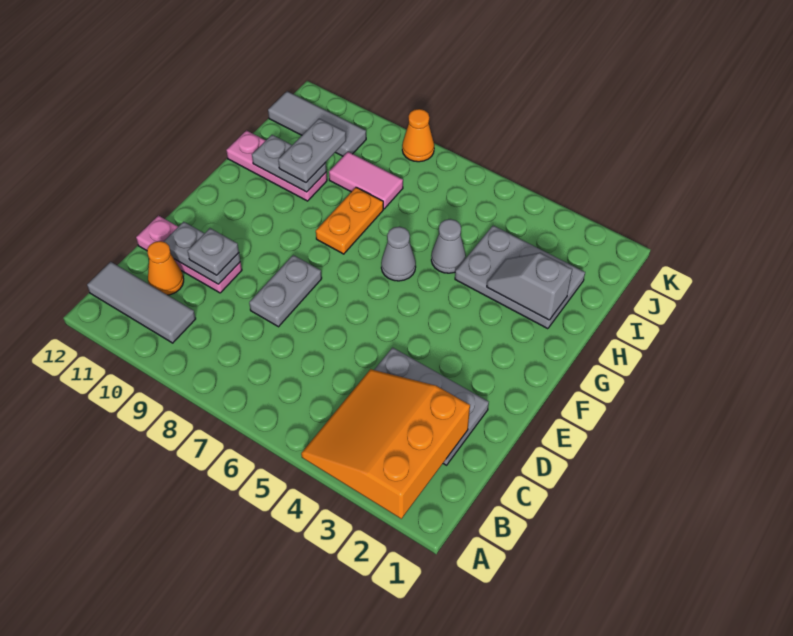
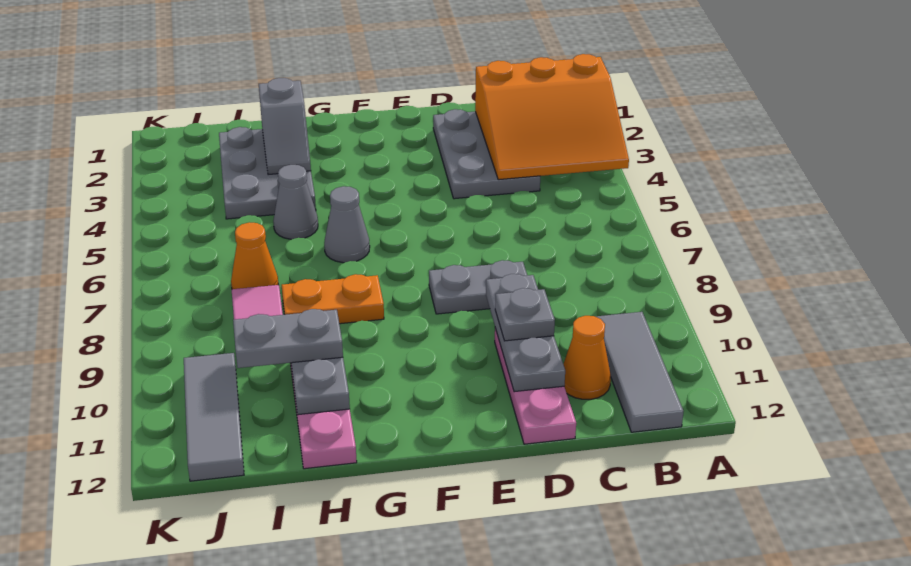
grey plate D10:D11 level 2 -> grey plate D9:D11 level 2
orange cone K8 level 1 -> orange cone I7 level 1

